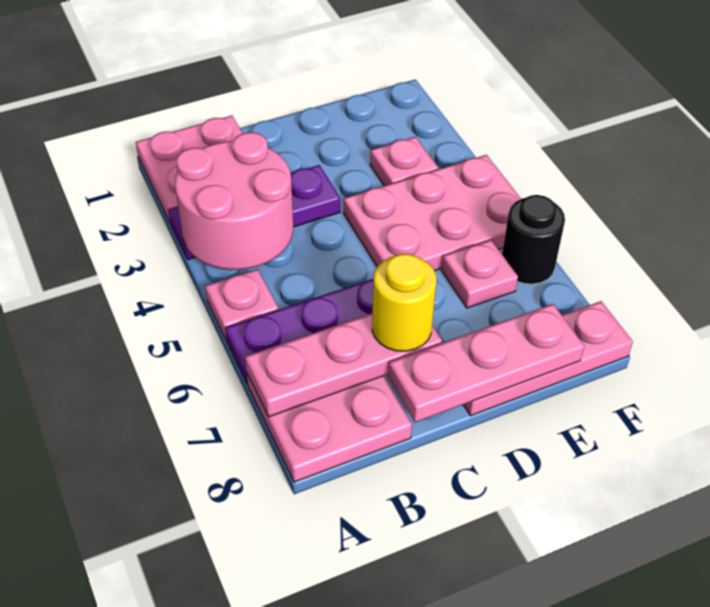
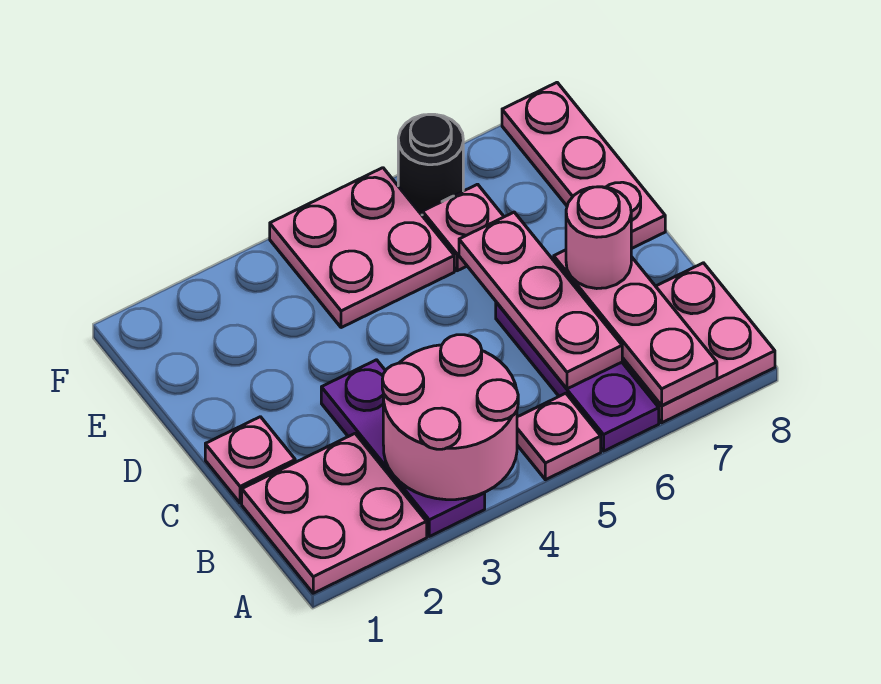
yellow round brick C7 level 3 -> pink round brick C7 level 3
pink plate C8:E8 level 2 -> pink plate B6:D6 level 2
pink plate D4:F5 level 1 -> pink plate E4:F5 level 1
pink plate E3 level 1 -> pink plate C1 level 1

